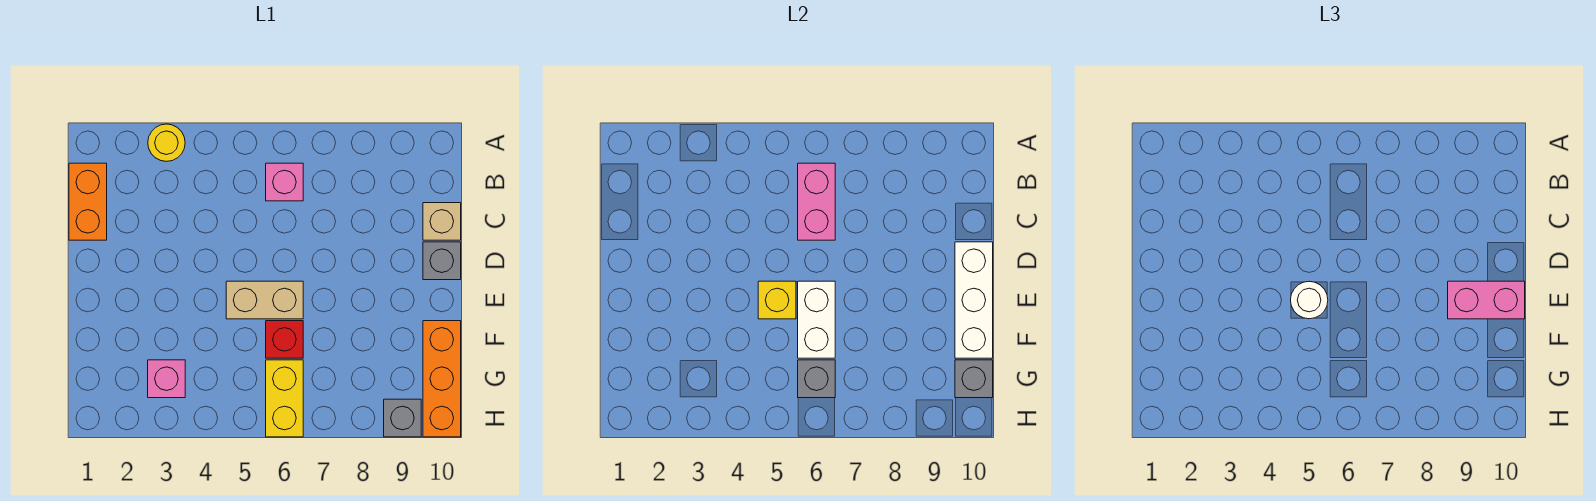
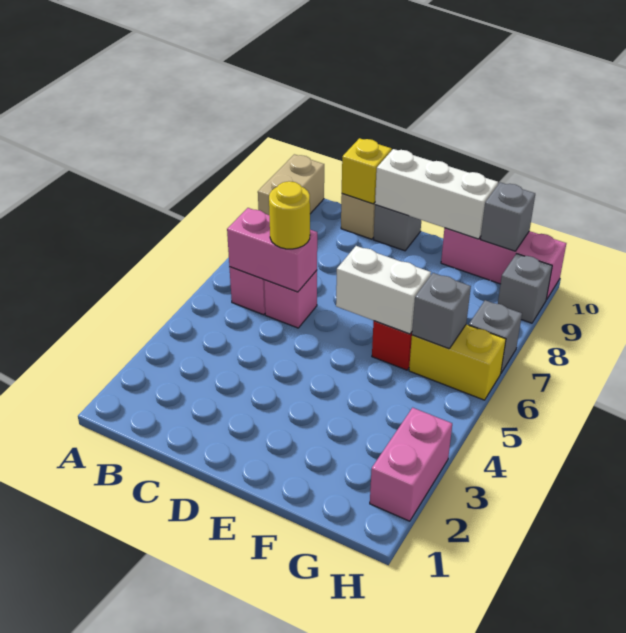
yellow round brick A3 level 1 -> yellow round brick C6 level 3
orange brick B1:C1 level 1 -> none
tan brick E5:E6 level 1 -> tan brick A9:A10 level 1
yellow brick E5 level 2 -> yellow brick C10 level 2
white round brick E5 level 3 -> none
pink brick E9:E10 level 3 -> pink brick H2:H3 level 1
orange brick F10:H10 level 1 -> pink brick F10:H10 level 1
pink brick G3 level 1 -> pink brick C6 level 1
none -> grey brick H7 level 1

